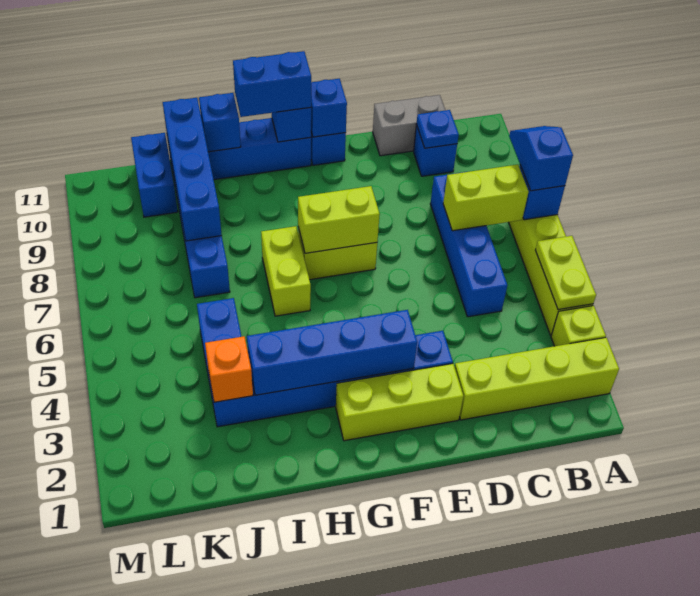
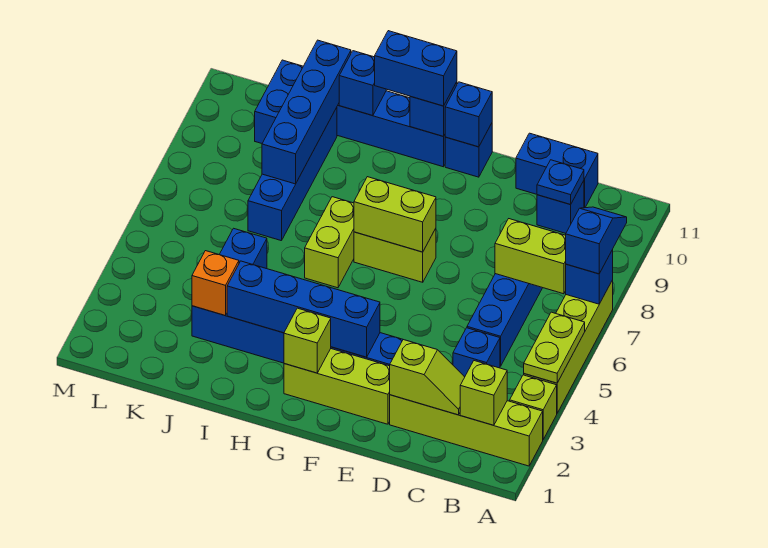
none -> lime brick B2 level 2
none -> lime slope C2:D2 level 2 top D
none -> blue brick C4 level 1
grey brick C11:D11 level 1 -> blue brick C11:D11 level 1
none -> lime brick G2 level 2

